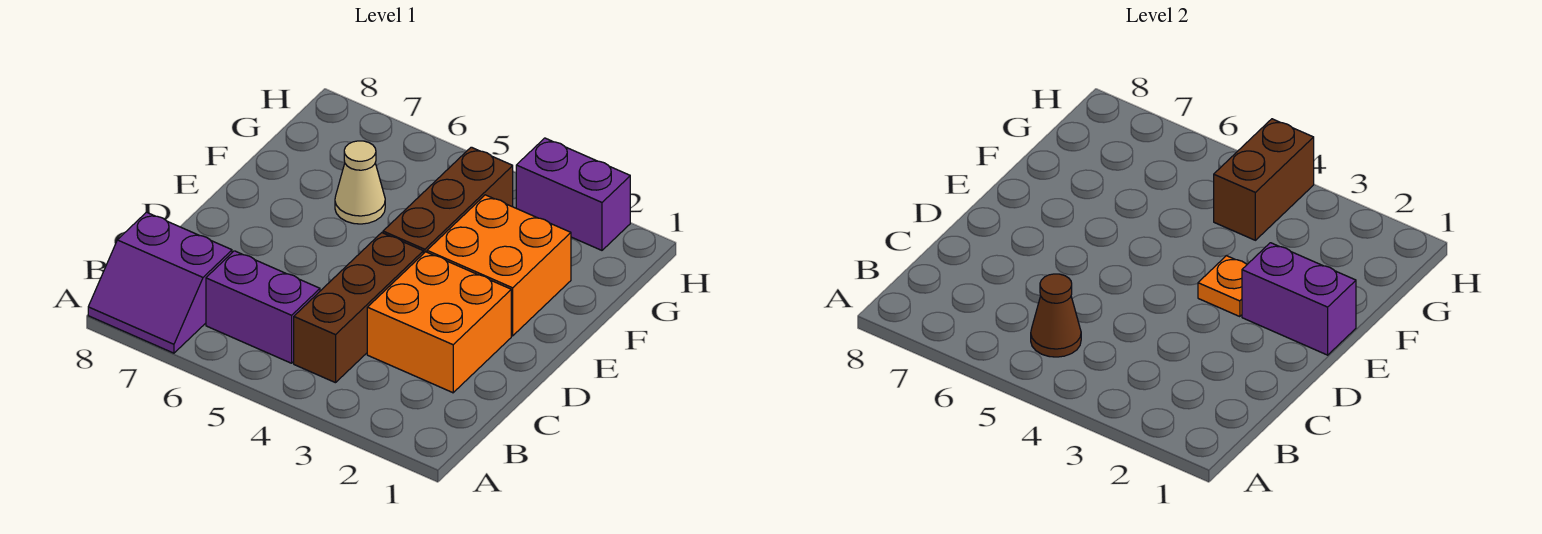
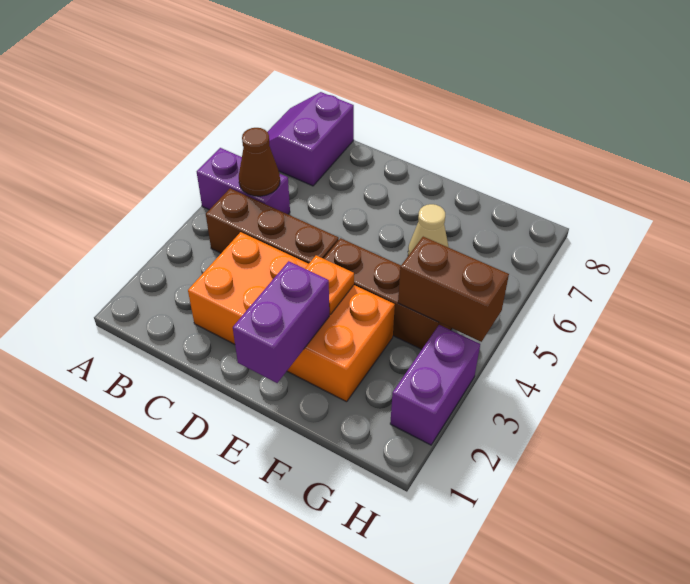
purple brick B5:B6 level 1 -> purple brick A5:B5 level 1

